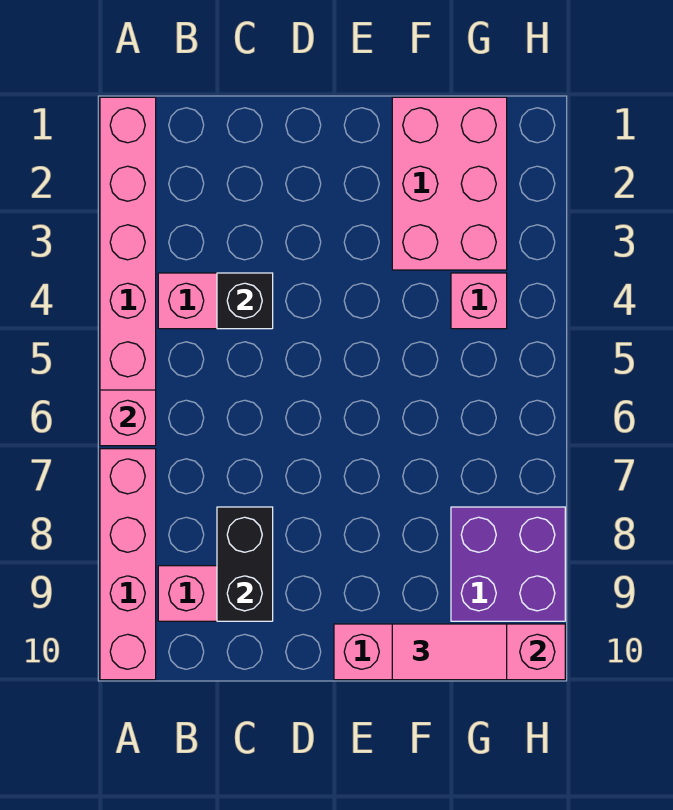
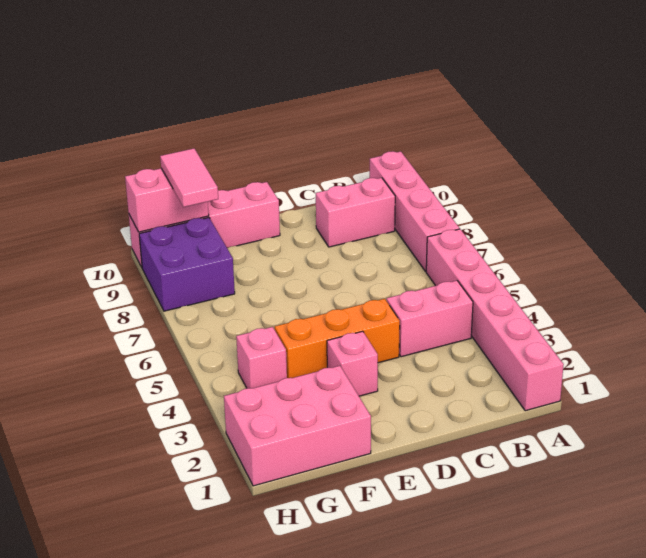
pink brick A6 level 2 -> pink brick E3 level 1
black brick C4 level 2 -> none
black brick C8:C9 level 2 -> none
none -> orange brick D4:F4 level 1
pink brick F1:G3 level 1 -> pink brick F1:H2 level 1
pink tile F10:G10 level 3 -> pink tile G9:G10 level 3

